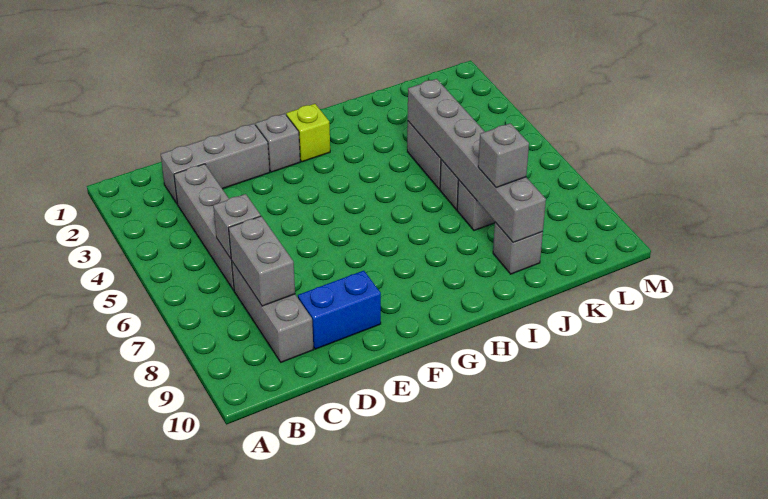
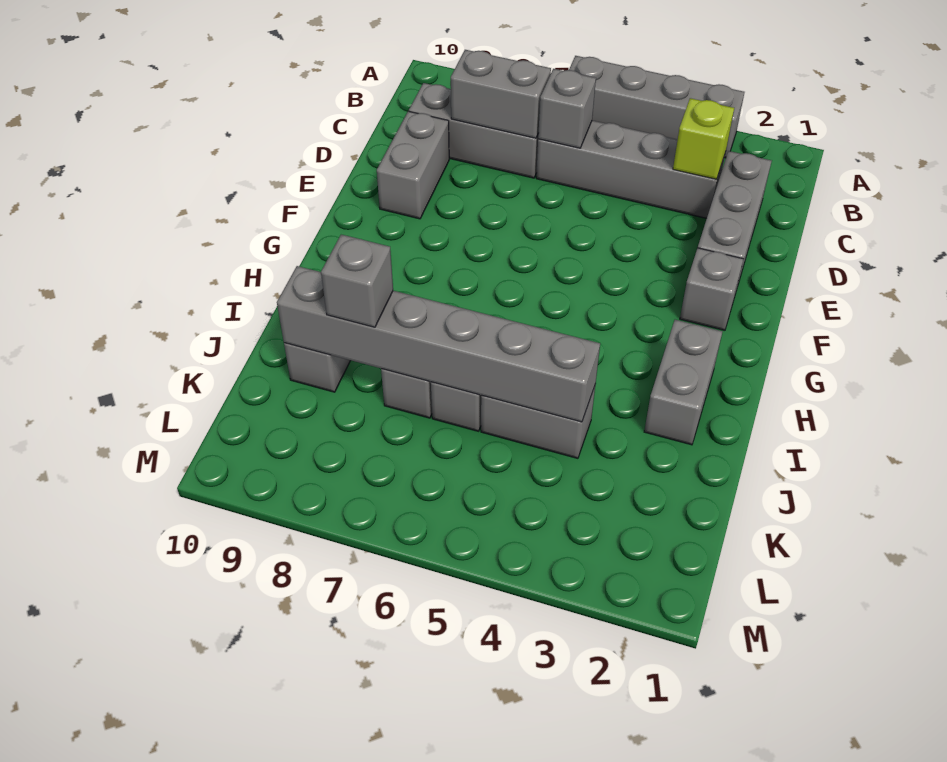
none -> grey brick A3:A6 level 1
blue brick D9:E9 level 1 -> grey brick D9:E9 level 1
lime brick G2 level 1 -> lime brick C3 level 2
none -> grey brick H2:I2 level 1

